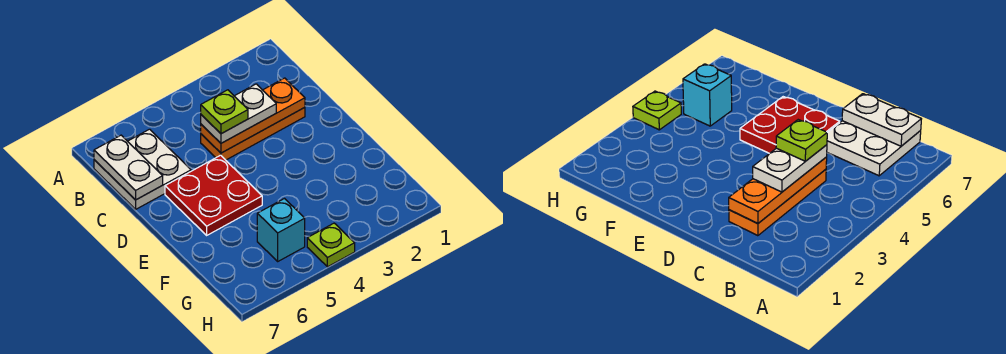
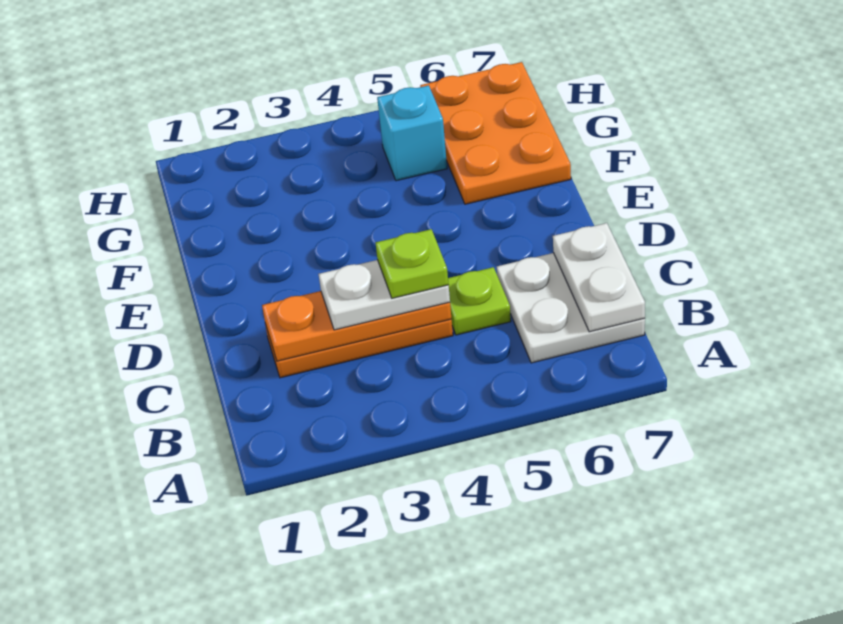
red plate D5:E6 level 1 -> none
none -> orange plate F6:H7 level 1
lime plate H4 level 1 -> lime plate C5 level 1

